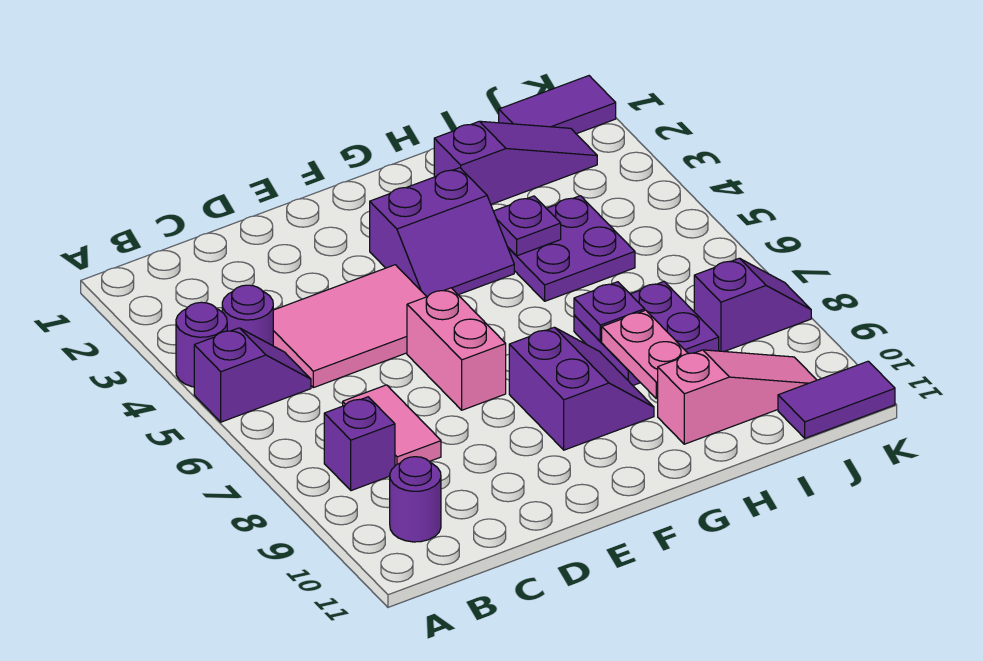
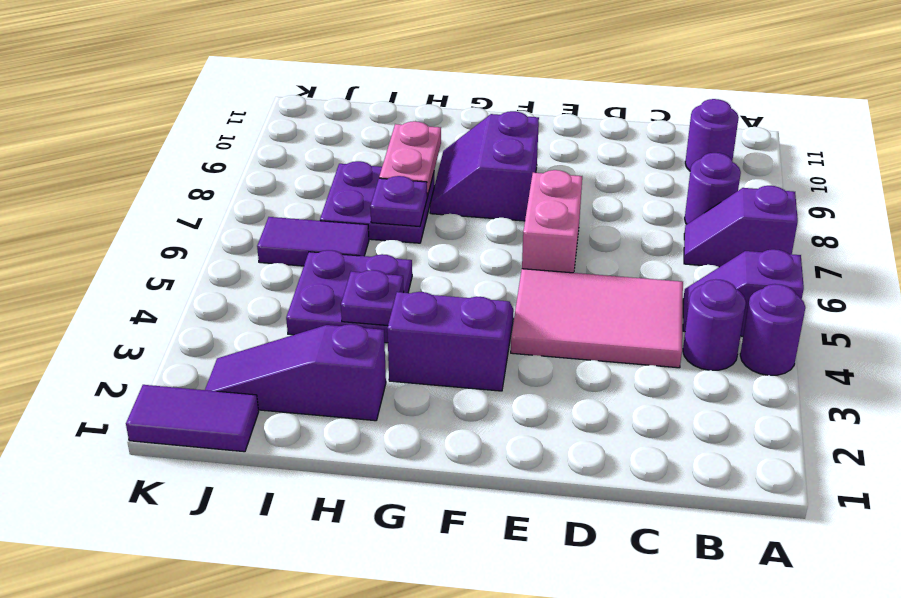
purple brick B8 level 1 -> purple round brick B8 level 1
pink tile C7:C8 level 1 -> none
pink slope H10:J10 level 1 top H -> none
purple slope J8:K8 level 1 top J -> purple slope A7:B7 level 1 top A
purple tile J11:K11 level 1 -> purple tile I6:J6 level 1

